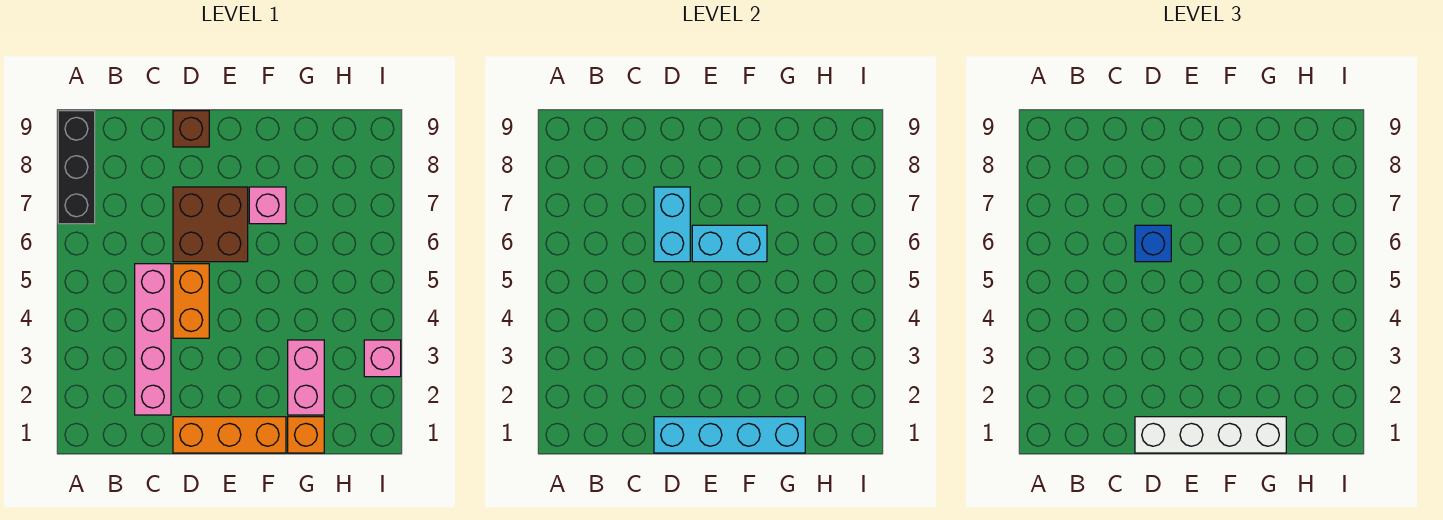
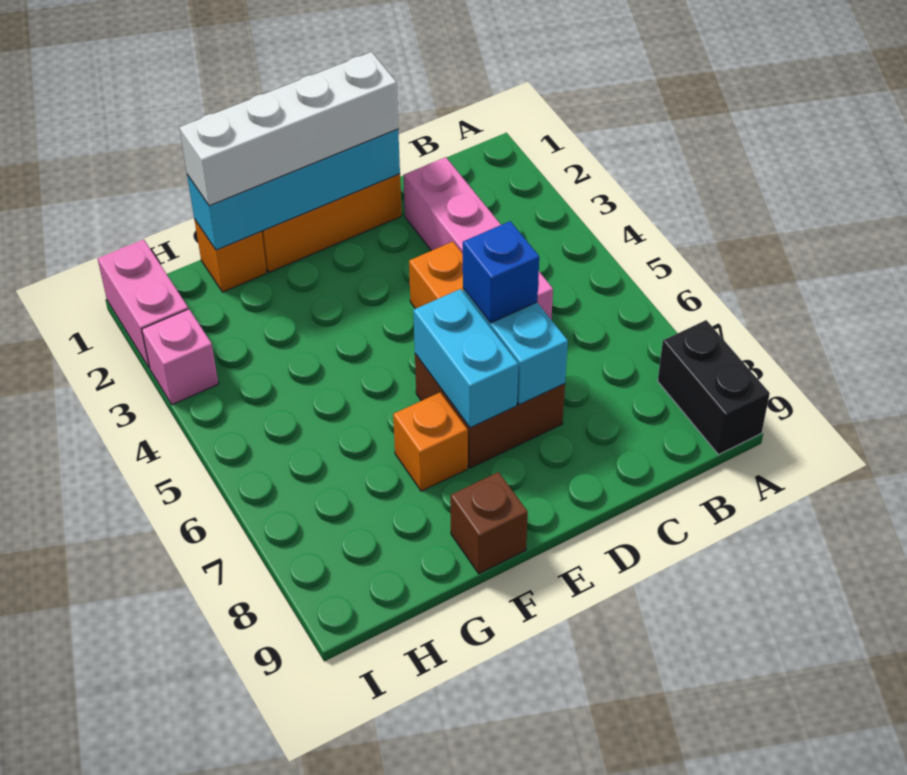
black brick A7:A9 level 1 -> black brick A8:A9 level 1
brown brick D9 level 1 -> brown brick F9 level 1
cyan brick E6:F6 level 2 -> cyan brick E6:E7 level 2
pink brick F7 level 1 -> orange brick F7 level 1
pink brick G2:G3 level 1 -> pink brick I1:I2 level 1

